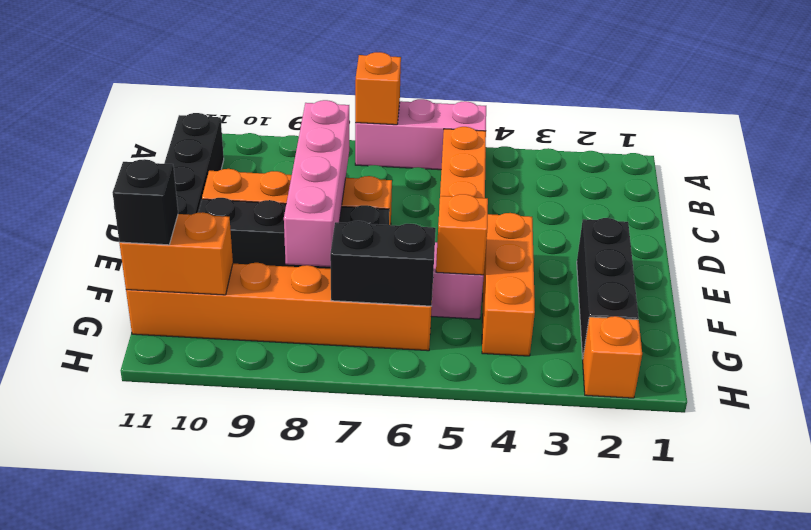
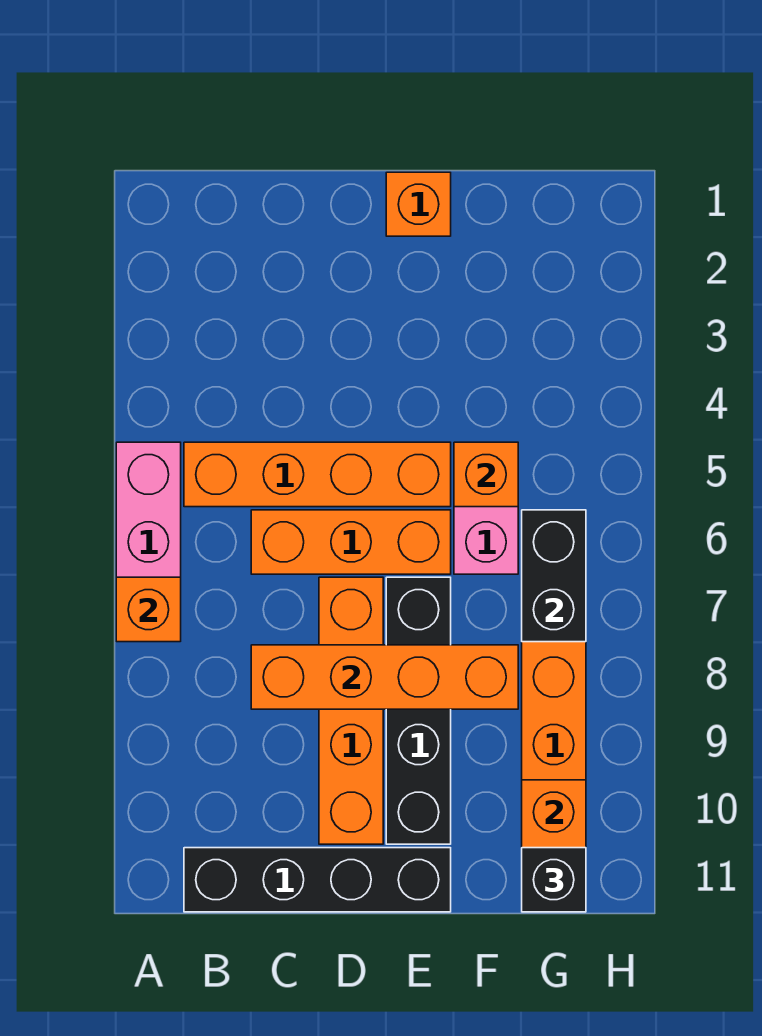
pink brick C8:F8 level 2 -> orange brick C8:F8 level 2
black brick E2:G2 level 1 -> none
orange brick E4:G4 level 1 -> orange brick C6:E6 level 1
orange brick H2 level 1 -> orange brick E1 level 1

